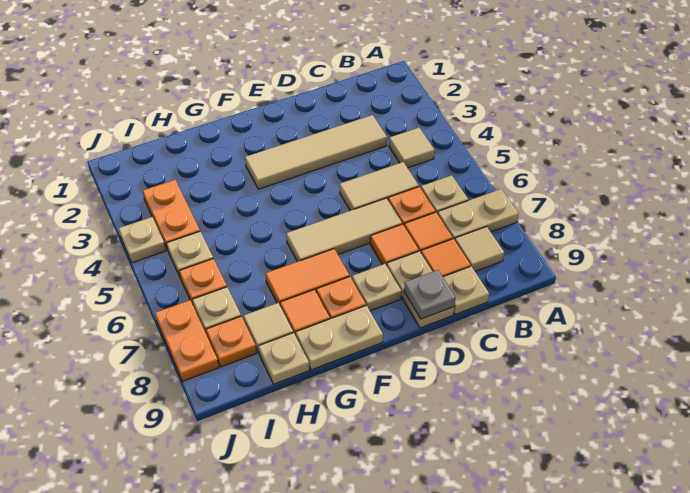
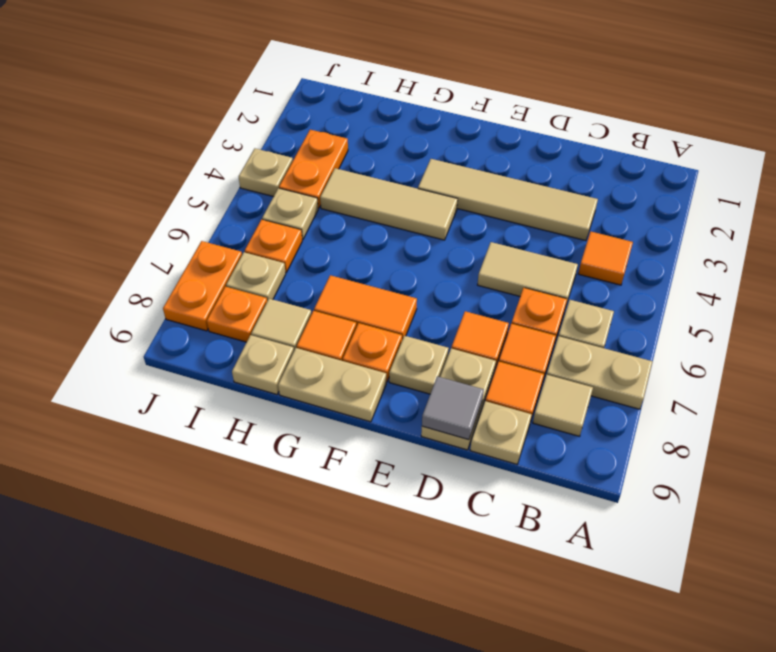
tan tile B4 level 1 -> orange tile B4 level 1
tan tile D6:F6 level 1 -> tan tile F4:H4 level 1
grey plate D9 level 2 -> grey tile D9 level 2

